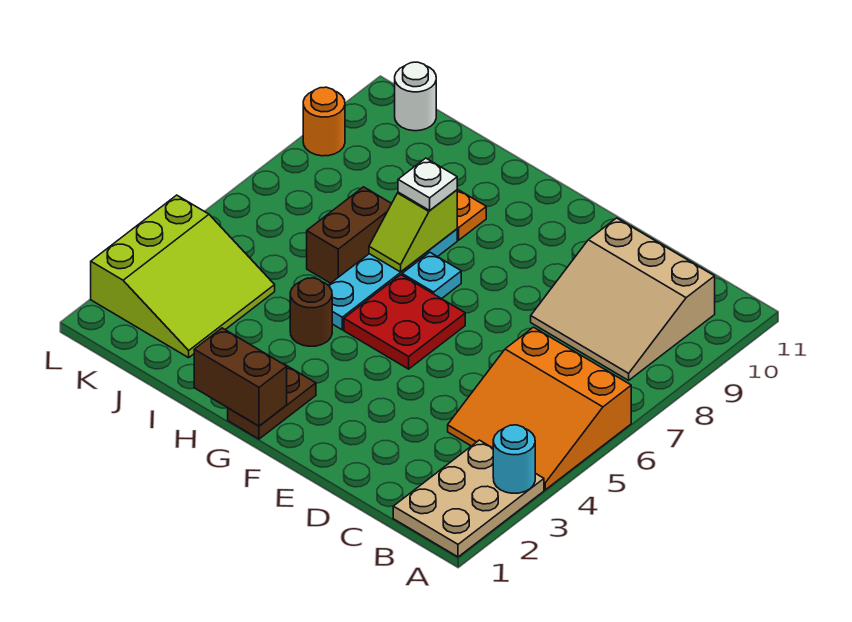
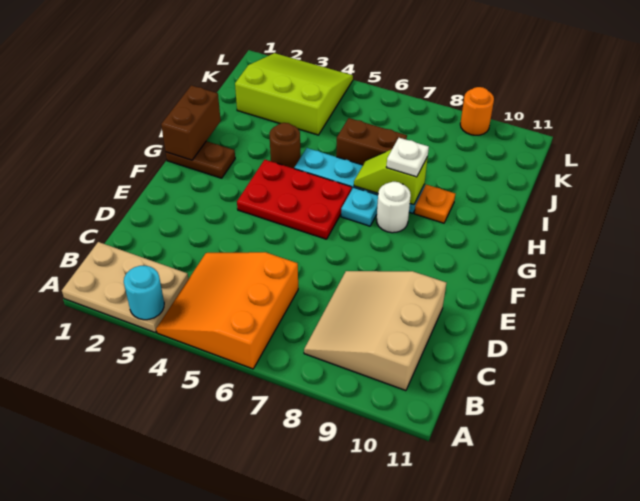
red plate F5:G6 level 1 -> red plate F4:G6 level 1
lime slope J2:L4 level 1 top L -> lime slope J2:L4 level 1 top J
white round brick K11 level 1 -> white round brick G8 level 1

